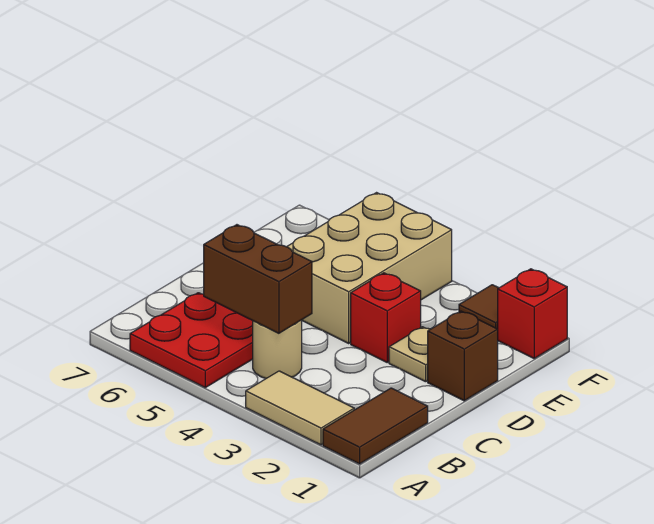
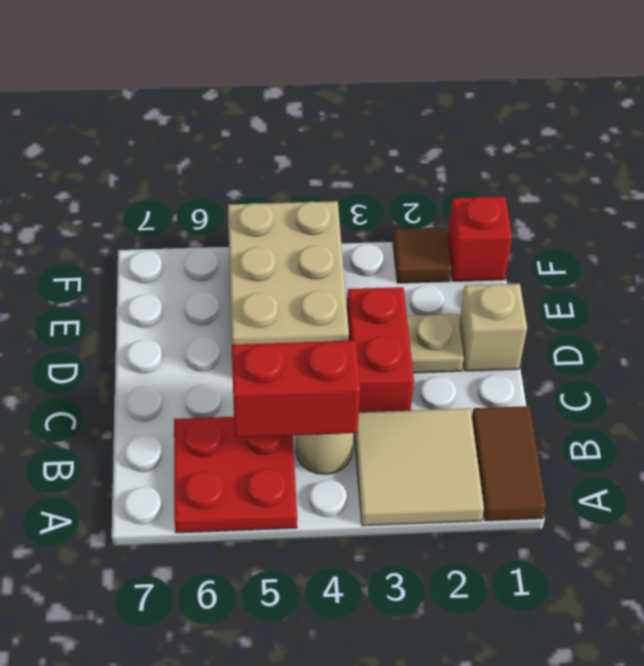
tan tile A2:A3 level 1 -> tan tile A2:B3 level 1
brown brick B4:B5 level 2 -> red brick B4:B5 level 2
brown brick D1 level 1 -> tan brick D1 level 1
red brick D3 level 1 -> red brick C3:D3 level 1

